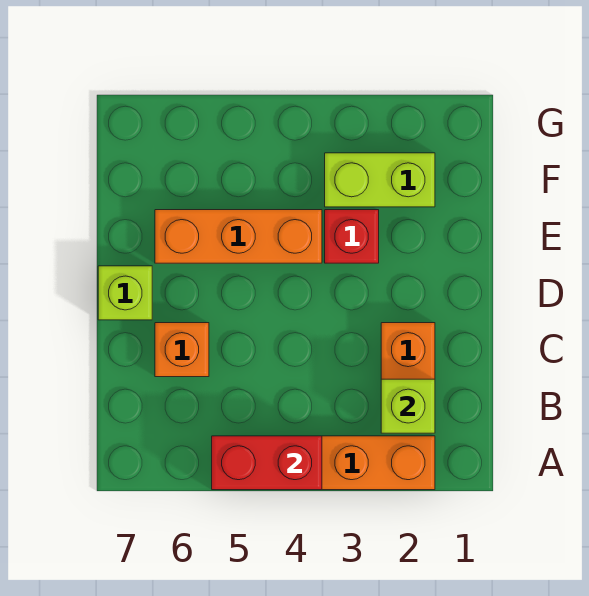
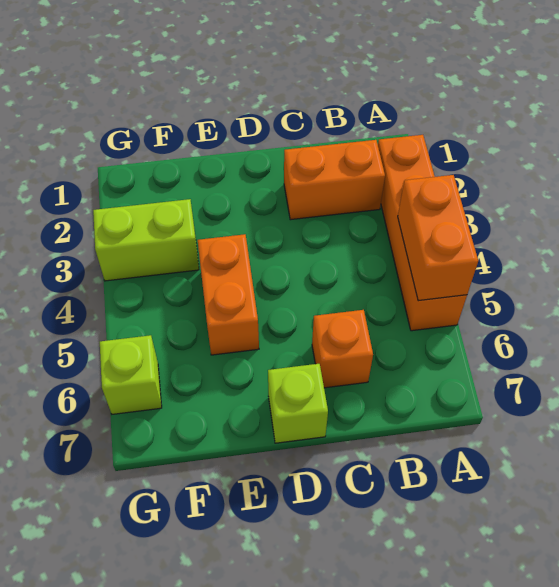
red brick A4:A5 level 2 -> orange brick A4:A5 level 2
lime brick B2 level 2 -> lime brick G6 level 1
red brick E3 level 1 -> none
orange brick E4:E6 level 1 -> orange brick E4:E5 level 1
lime brick F2:F3 level 1 -> lime brick F3:G3 level 1

